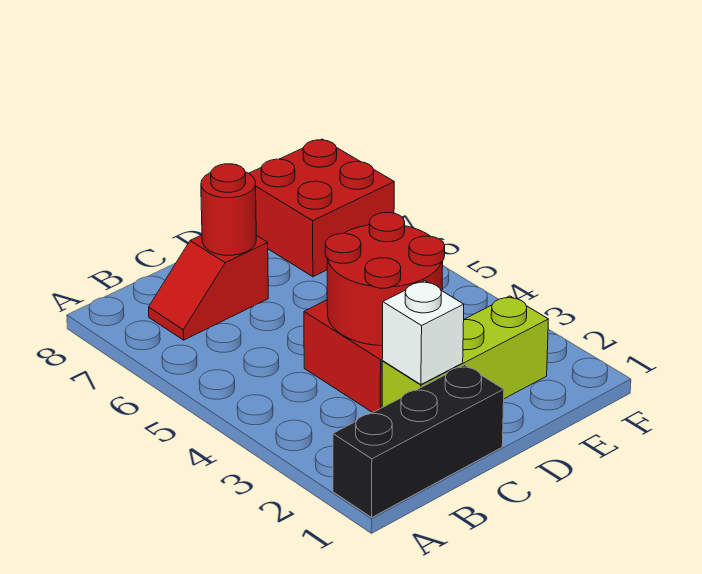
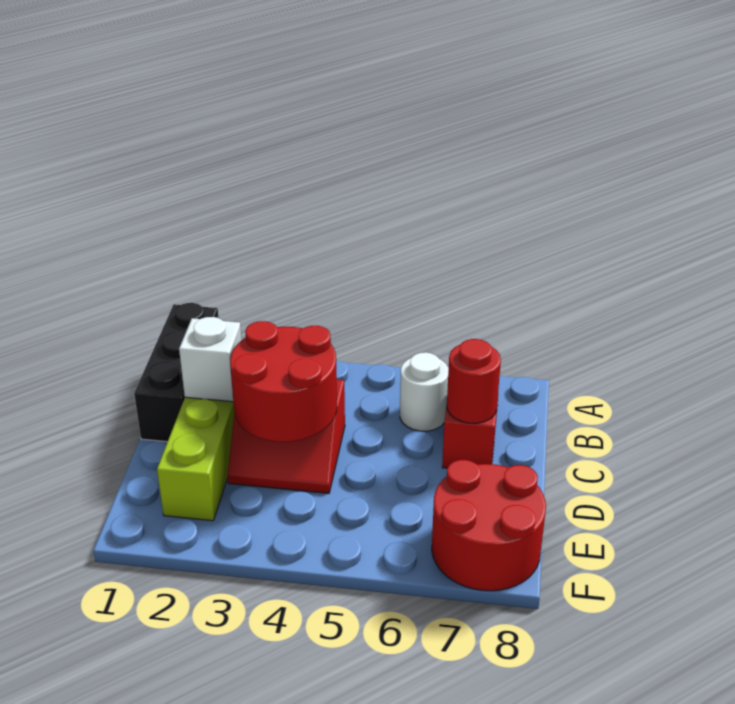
none -> white round brick B6 level 1
red brick E7:F8 level 1 -> red round brick E7:F8 level 1

